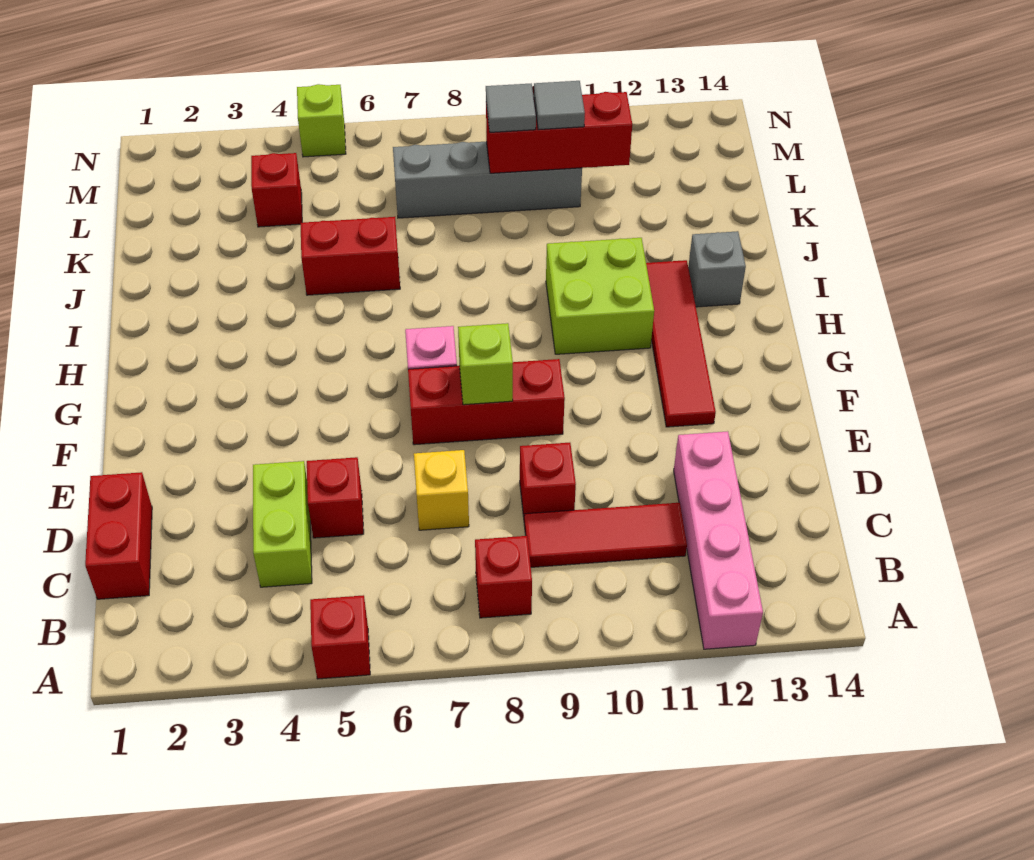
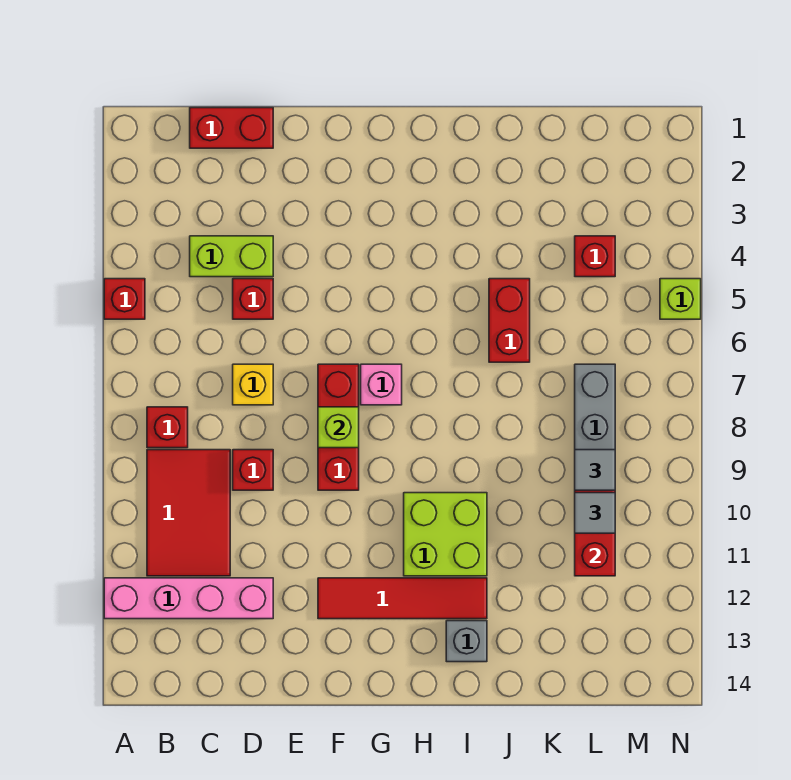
red tile C9:C11 level 1 -> red tile B9:C11 level 1

